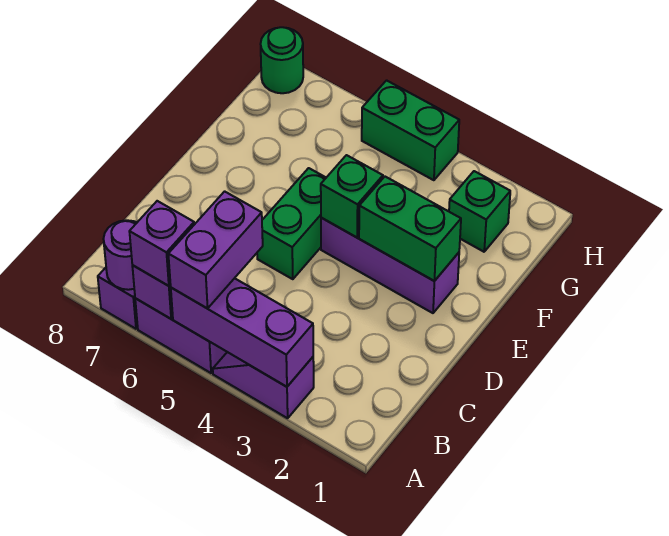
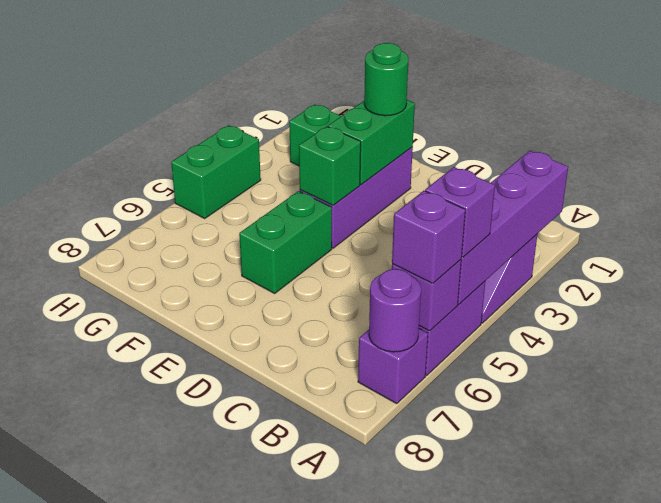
purple brick A3:A5 level 2 -> purple brick A2:A5 level 2
purple brick A5:B5 level 3 -> purple brick A5 level 3
green brick D5:E5 level 1 -> green brick E5:E6 level 1
green round brick H8 level 1 -> green round brick E2 level 3

